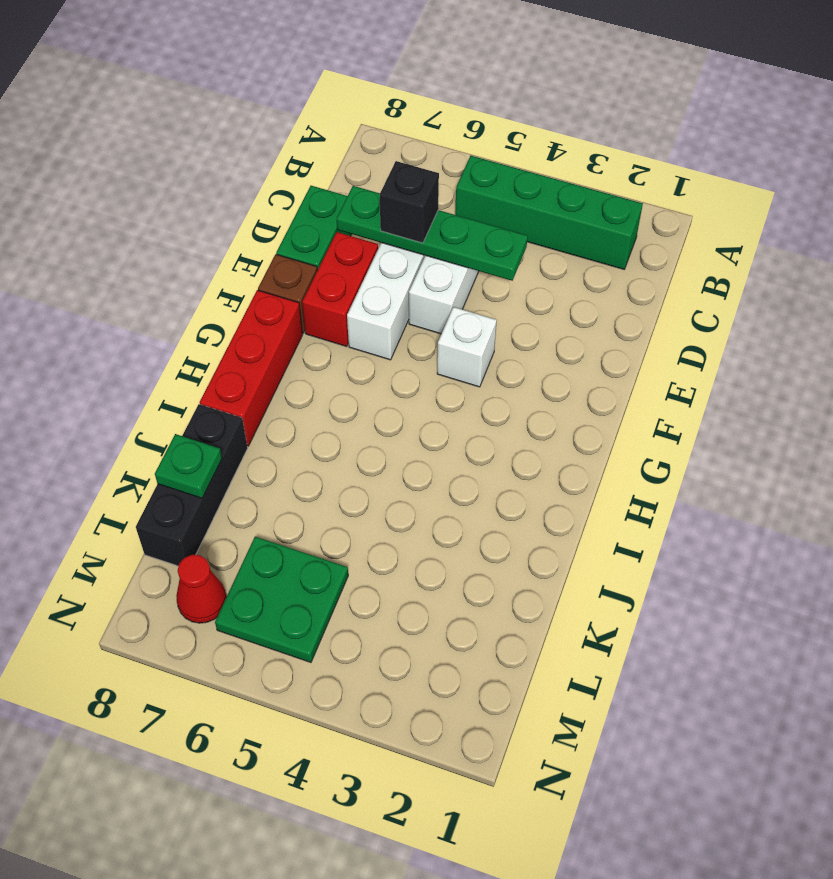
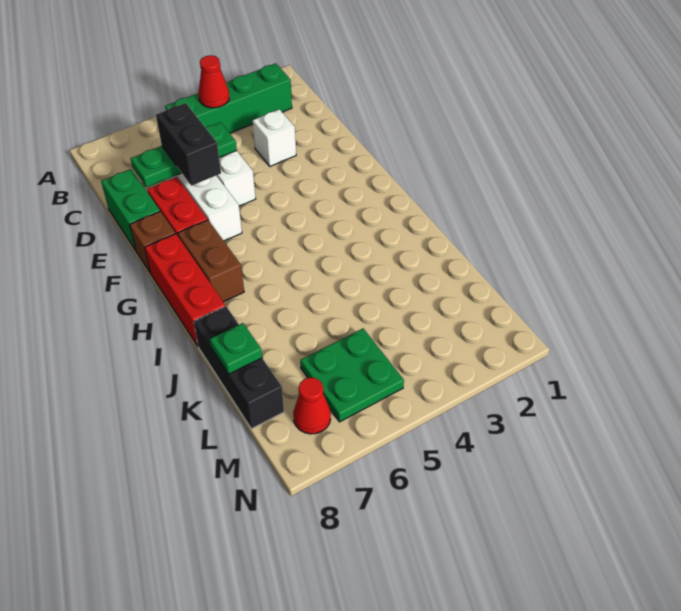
none -> red cone B4 level 2
green plate D4:D7 level 2 -> green plate D5:D7 level 2
black brick D6 level 3 -> black brick D6:E6 level 3
white brick F4 level 1 -> white brick D3 level 1
none -> brown brick G7:H7 level 1

